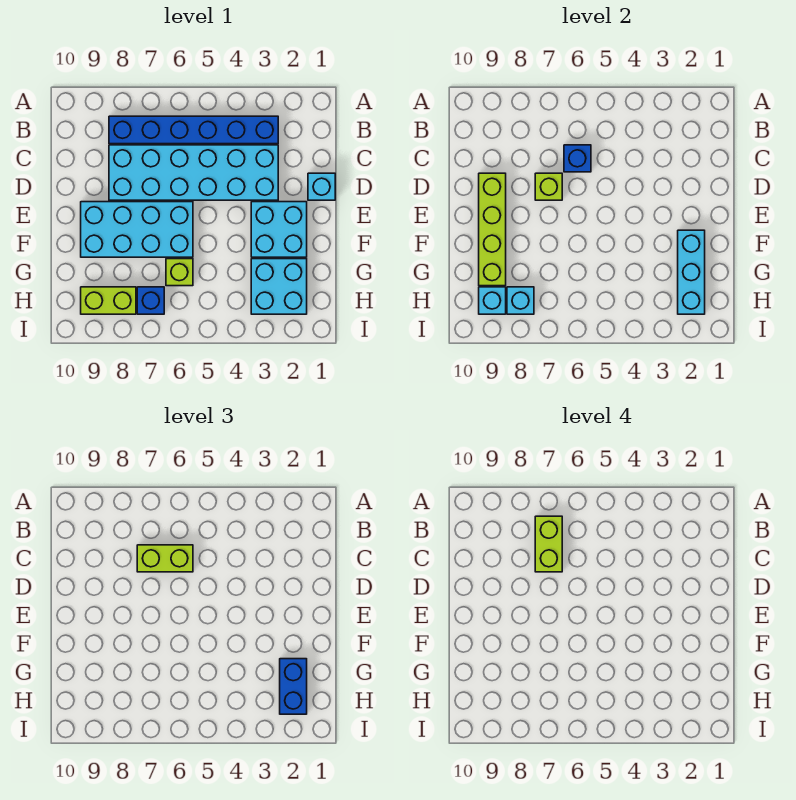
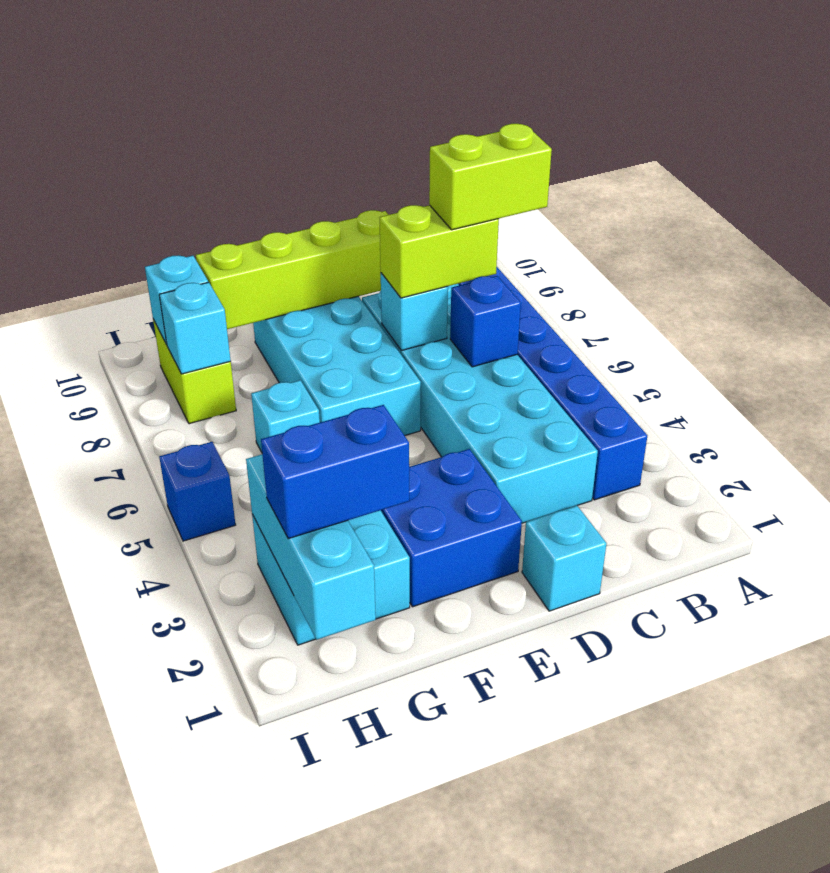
lime brick C6:C7 level 3 -> lime brick C7:D7 level 3
lime brick D7 level 2 -> cyan brick D7 level 2
cyan brick E2:F3 level 1 -> blue brick E2:F3 level 1
cyan brick F2:H2 level 2 -> cyan brick H1:H3 level 2
lime brick G6 level 1 -> cyan brick G6 level 1
blue brick H7 level 1 -> blue brick I5 level 1

